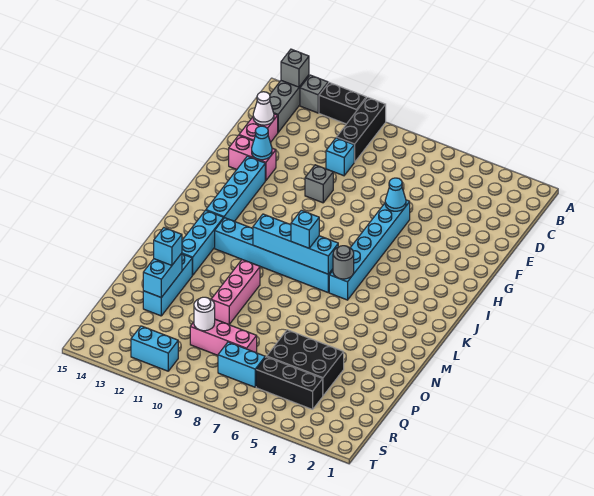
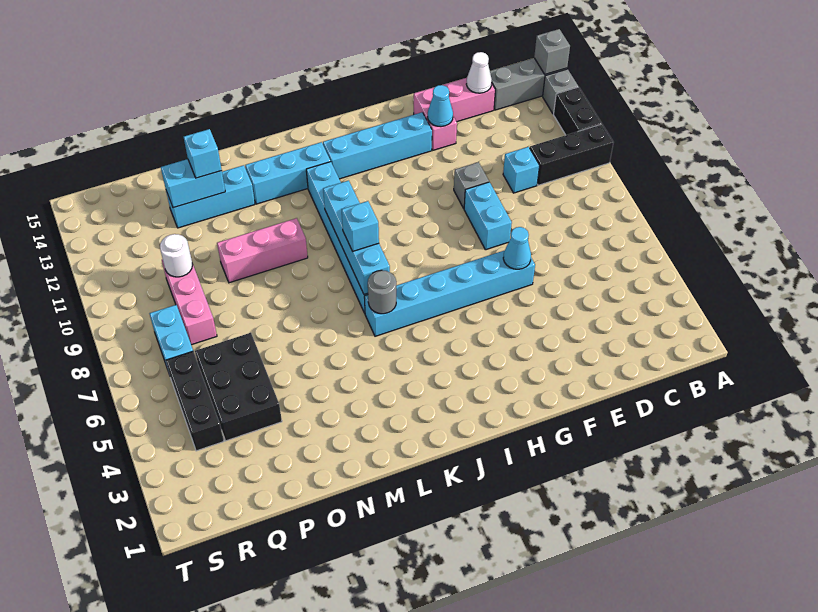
cyan brick S11:S12 level 1 -> cyan brick F8:F9 level 1

